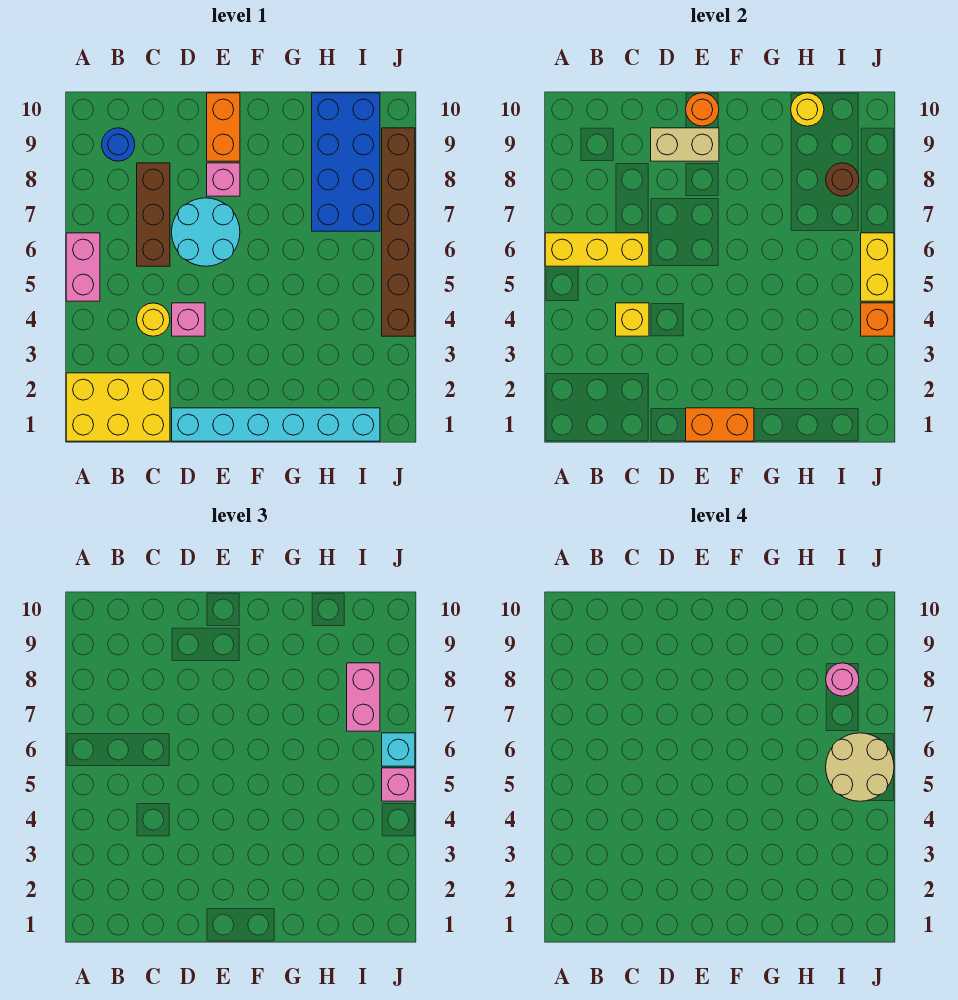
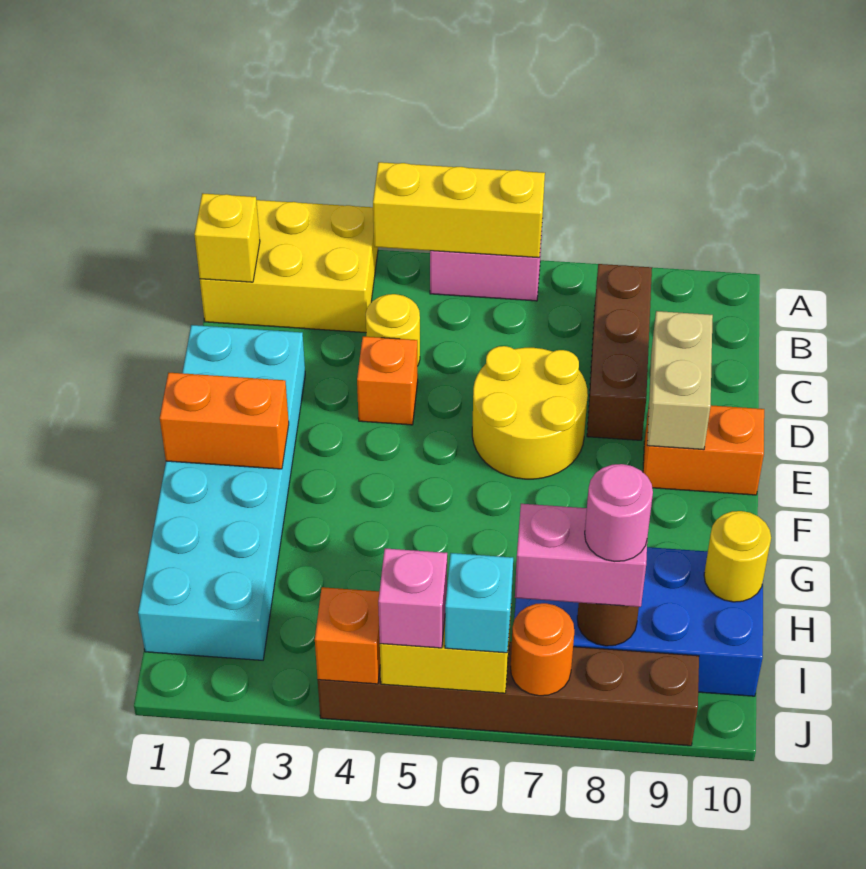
yellow brick A1:C2 level 1 -> yellow brick A1:B3 level 1
yellow brick A6:C6 level 2 -> yellow brick A4:A6 level 2
blue round brick B9 level 1 -> none
yellow brick C4 level 2 -> yellow brick B1 level 2
brown brick C6:C8 level 1 -> brown brick B8:D8 level 1
cyan brick D1:I1 level 1 -> cyan brick D1:I2 level 1
pink brick D4 level 1 -> orange brick D4 level 1
cyan round brick D6:E7 level 1 -> yellow round brick D6:E7 level 1
orange brick E1:F1 level 2 -> orange brick F1:F2 level 2
pink brick E8 level 1 -> none
orange round brick E10 level 2 -> orange round brick J7 level 2
tan round brick I5:J6 level 4 -> none

